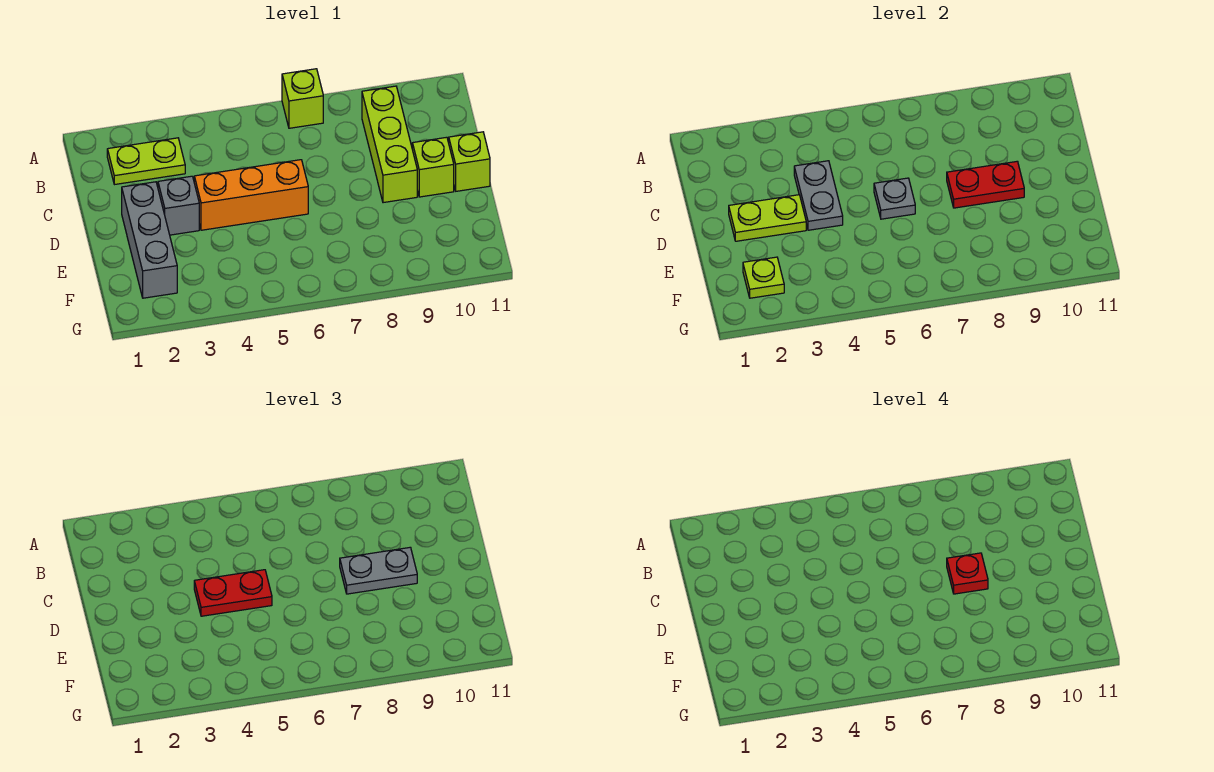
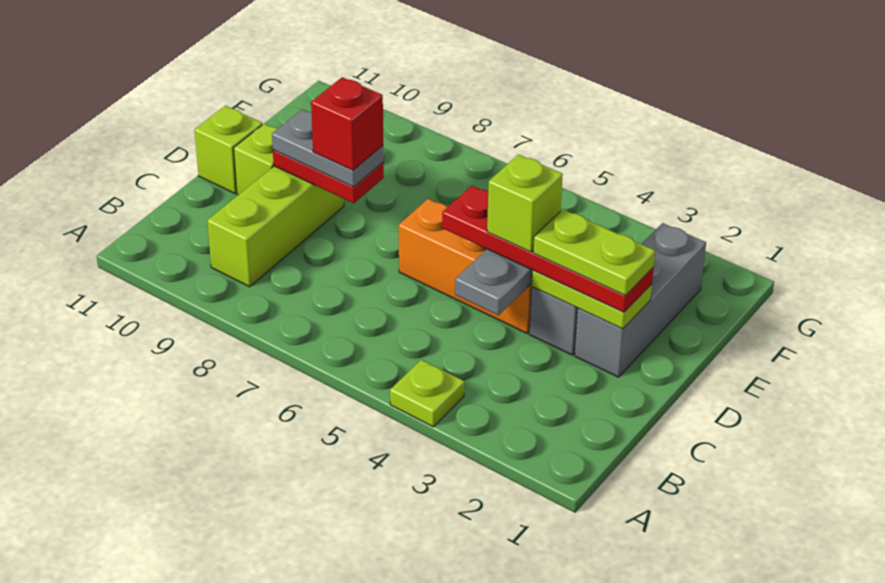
lime brick A7 level 1 -> lime brick D4 level 4
lime plate B2:B3 level 1 -> lime plate D2:D3 level 4
red plate D4:D5 level 3 -> red plate D2:D5 level 3
grey plate D6 level 2 -> none
red plate D8 level 4 -> red brick D8 level 4
lime plate F2 level 2 -> lime plate A4 level 1

